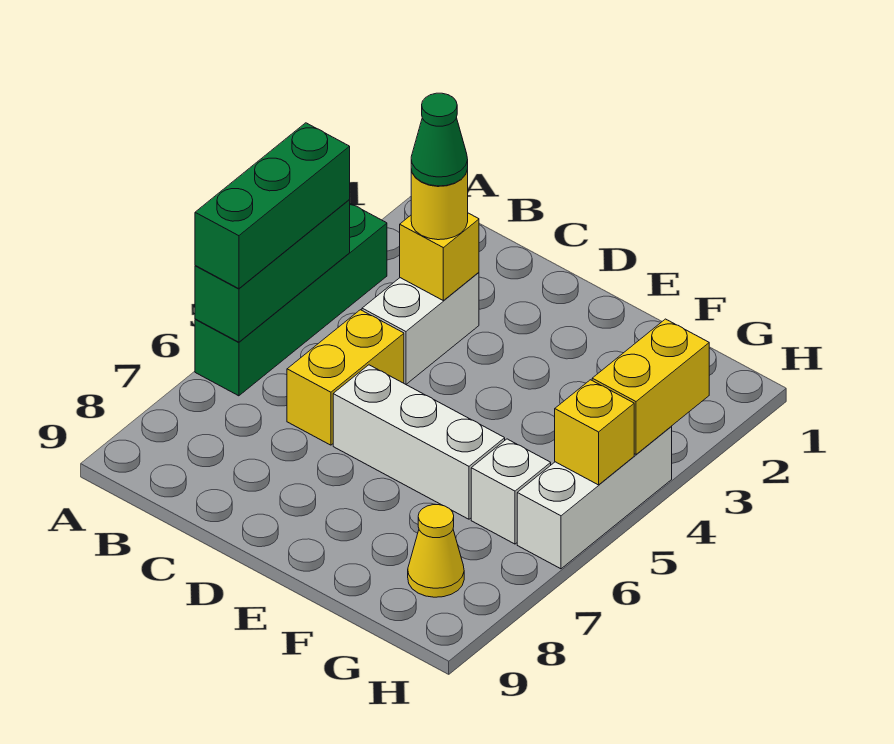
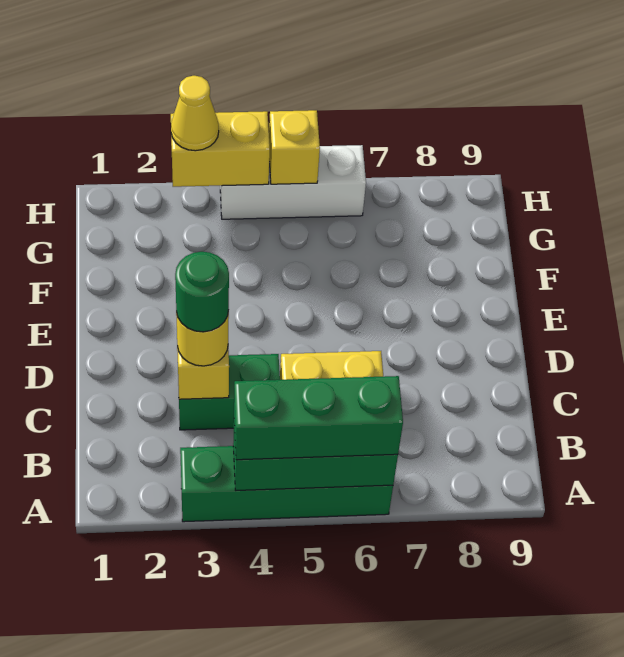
white brick C3:C4 level 1 -> green brick C3:C4 level 1
green cone C3 level 4 -> green round brick C3 level 4
white brick D6:F6 level 1 -> none
white brick G6 level 1 -> none
yellow cone G8 level 1 -> yellow cone H3 level 3

